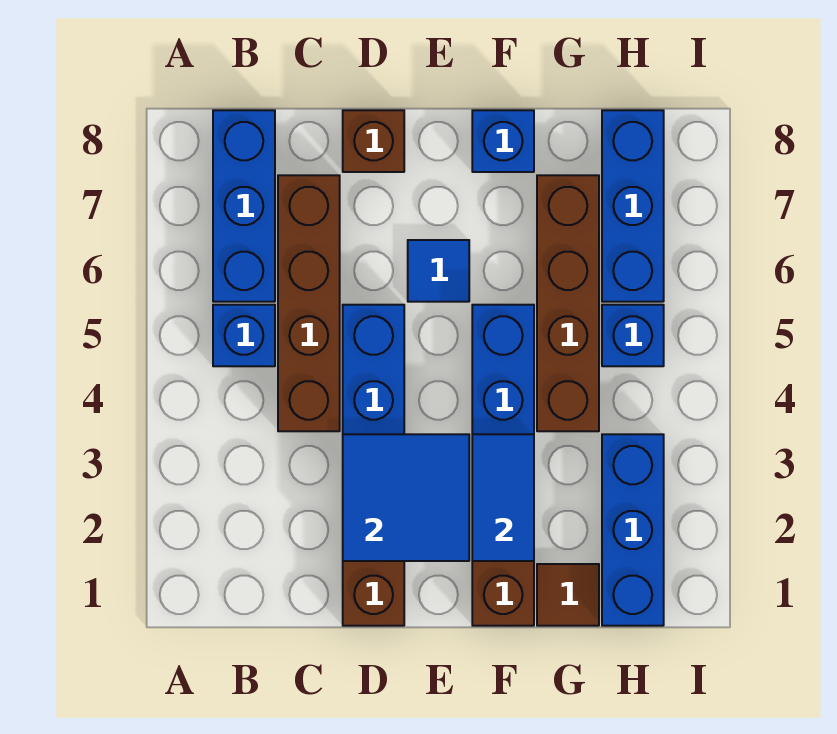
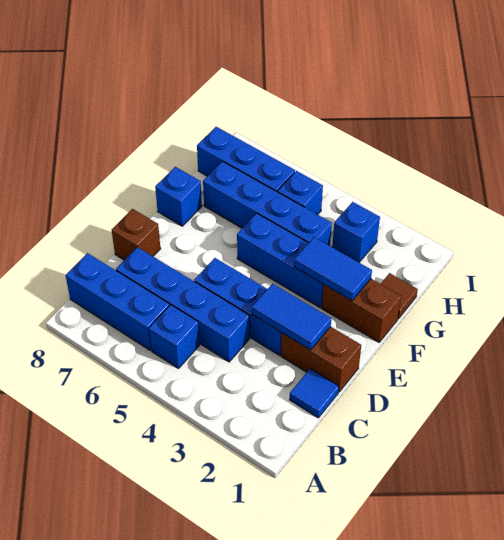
brown brick C4:C7 level 1 -> blue brick C4:C7 level 1
blue tile D2:E3 level 2 -> blue tile D2:D3 level 2
blue tile E6 level 1 -> blue tile C1 level 1
brown brick G4:G7 level 1 -> blue brick G4:G7 level 1
blue brick H1:H3 level 1 -> blue brick H3 level 1

